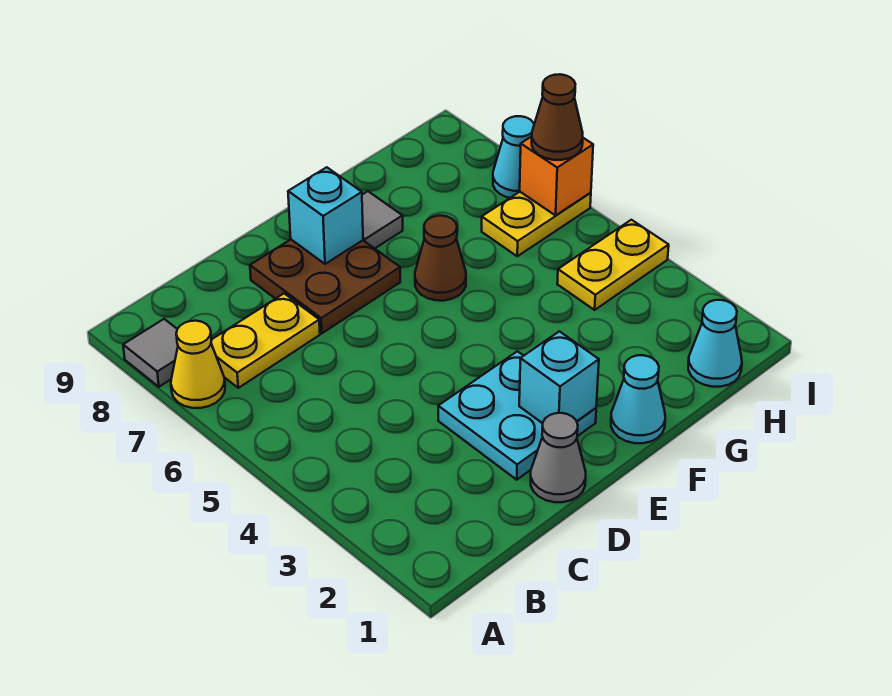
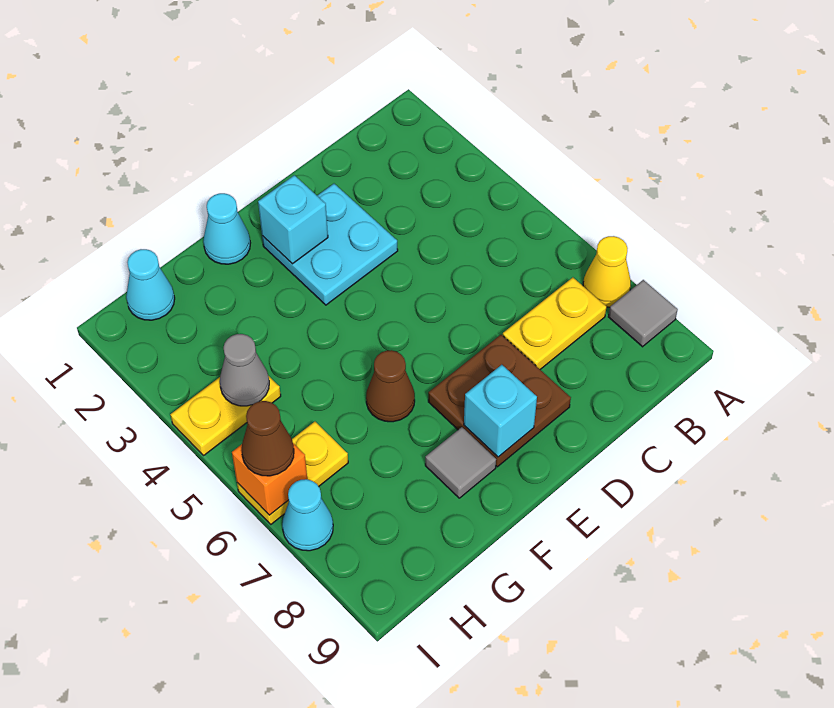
grey cone D1 level 1 -> grey cone H4 level 2

